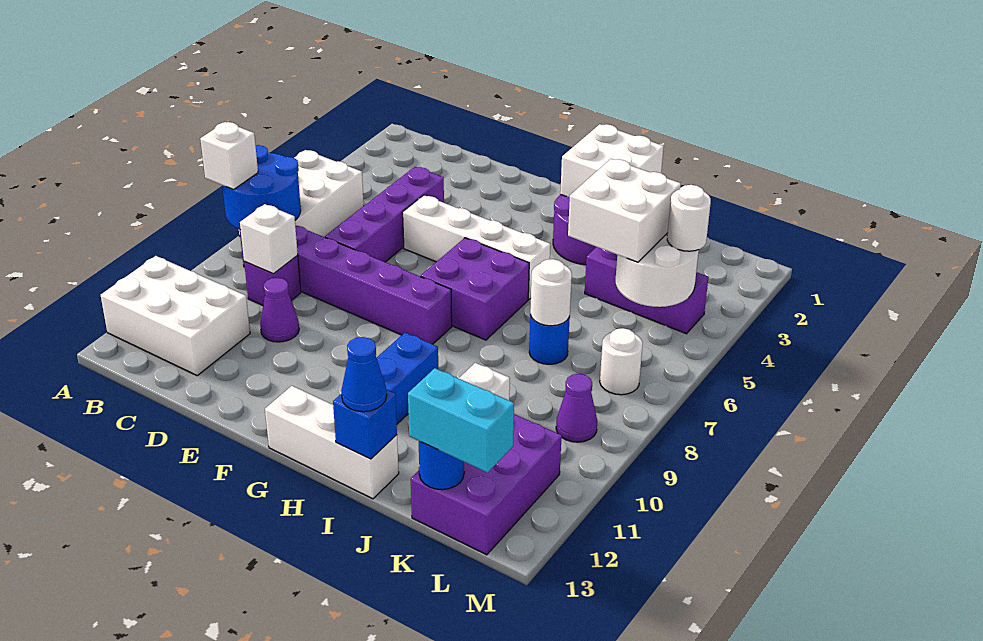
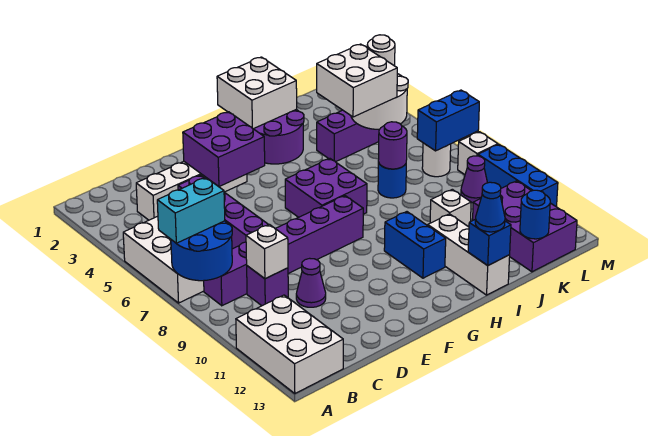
white brick A8 level 3 -> white brick M8 level 1
white brick A11:C12 level 1 -> white brick A11:B13 level 1
none -> purple brick E3:F4 level 2
white brick E5:H5 level 1 -> white brick C3:F3 level 1
white brick G13:I13 level 1 -> white brick I11:I13 level 1
white round brick J7 level 2 -> purple round brick J7 level 2
cyan brick K13:L13 level 3 -> cyan brick A7:B7 level 3
none -> blue brick L7:M7 level 2
none -> blue brick M9:M11 level 1

